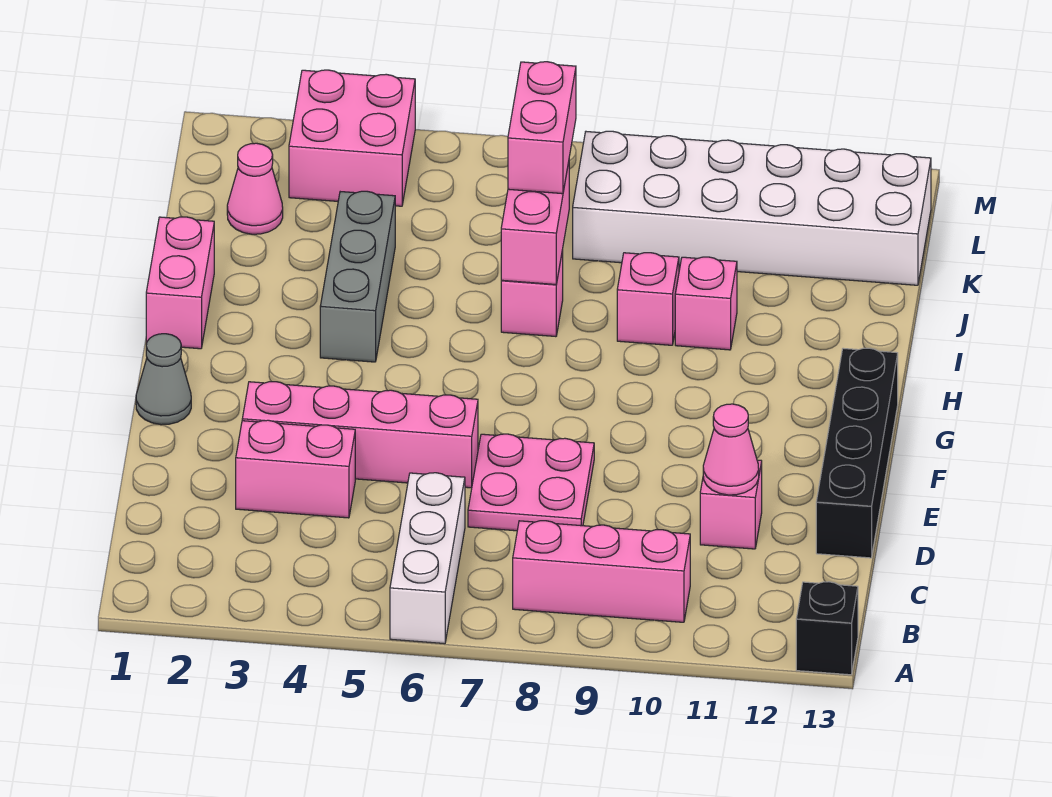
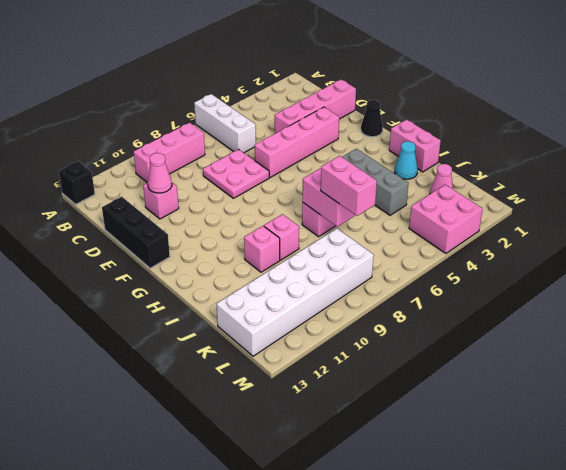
pink brick D3:D4 level 1 -> pink brick D1:D4 level 1
black brick D13:G13 level 1 -> black brick D13:F13 level 1
grey cone F1 level 1 -> black cone F1 level 1
none -> cyan cone I2 level 1

